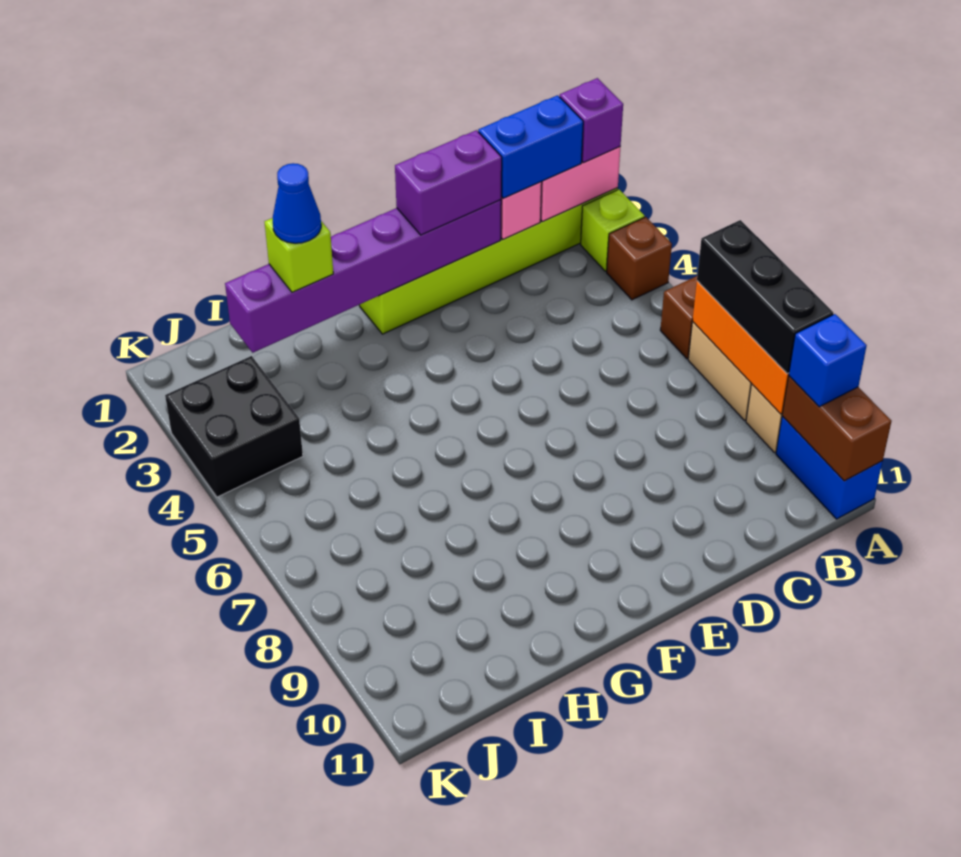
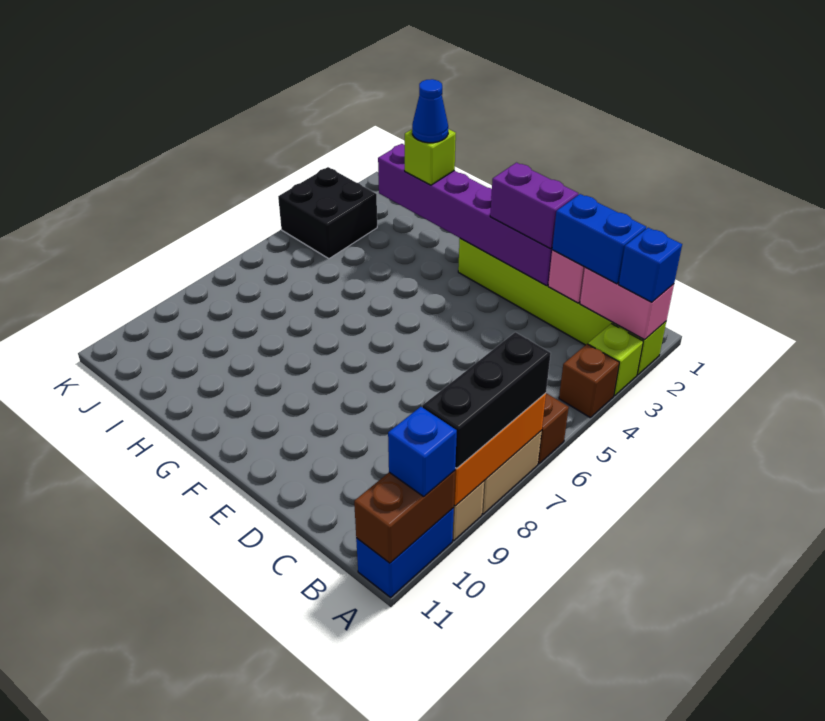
purple brick A2 level 3 -> blue brick A2 level 3

